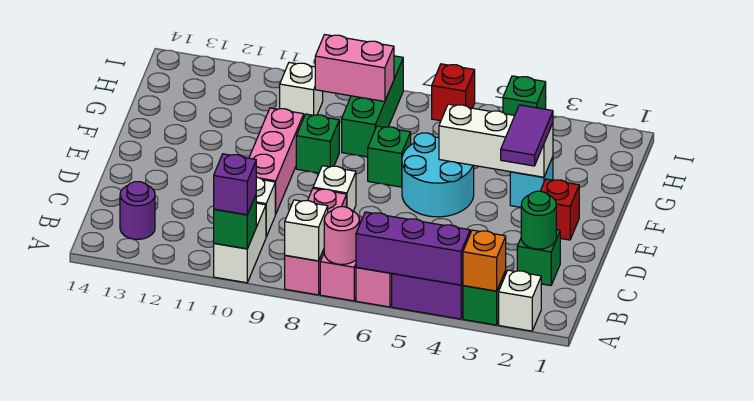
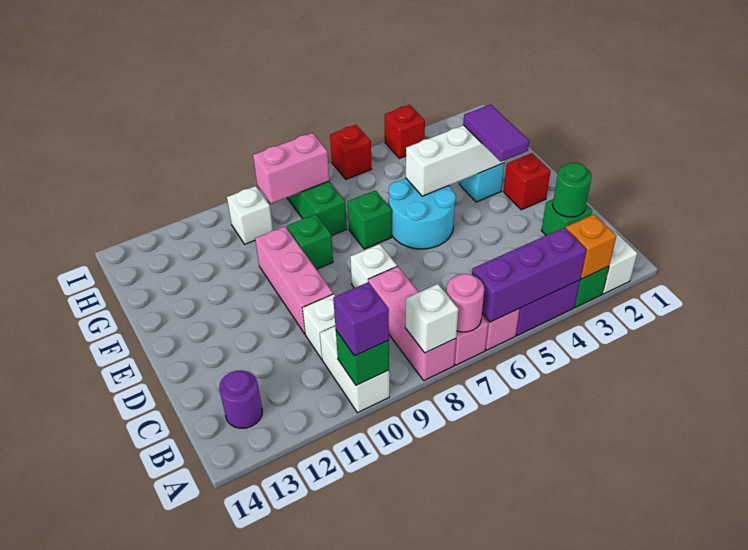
green brick I4 level 1 -> red brick I4 level 1

